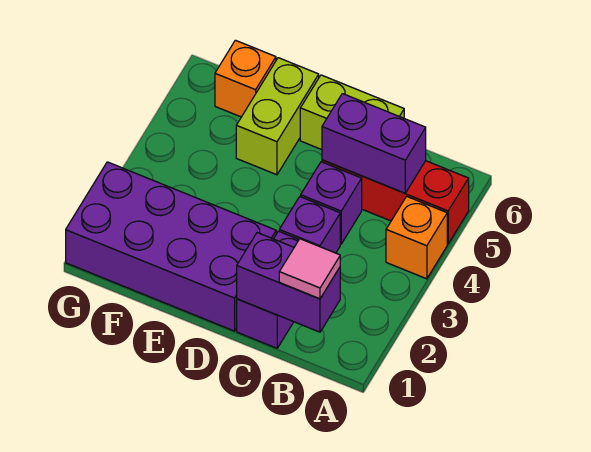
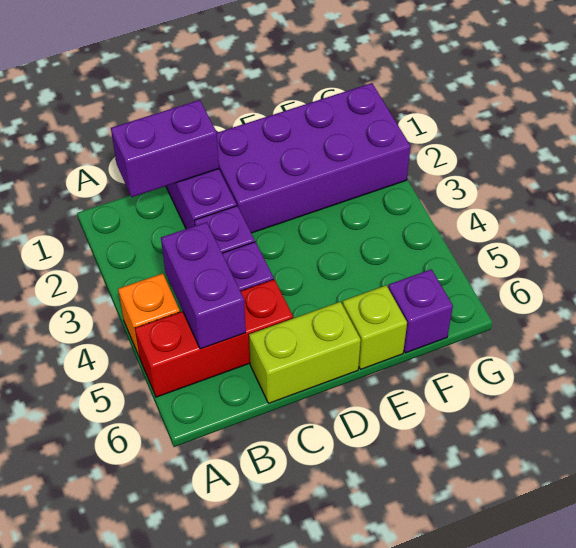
pink tile B1 level 3 -> none
purple brick B5:C5 level 2 -> purple brick B4:B5 level 2
lime brick E5:E6 level 1 -> lime brick E6 level 1
orange brick F6 level 1 -> purple brick F6 level 1

